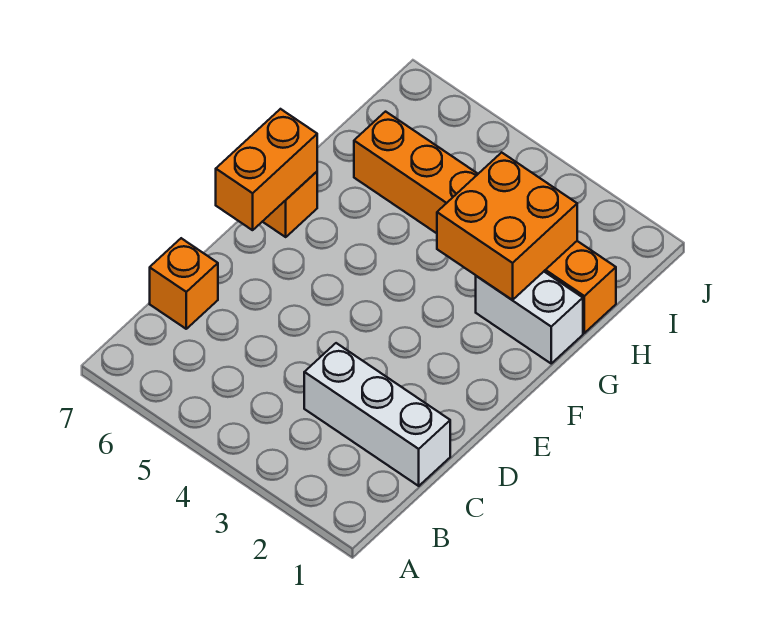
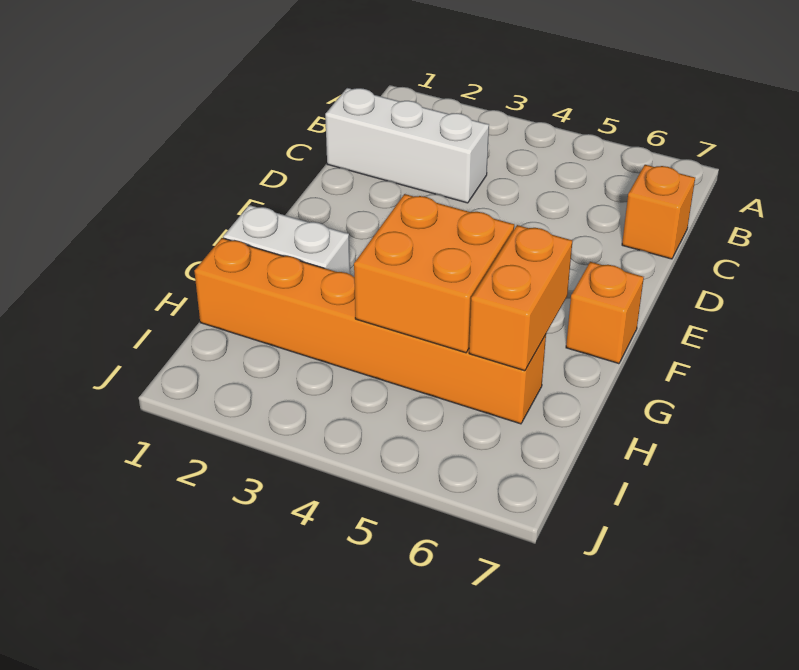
orange brick E7:F7 level 2 -> orange brick G6:H6 level 2
orange brick G2:H3 level 2 -> orange brick G4:H5 level 2

